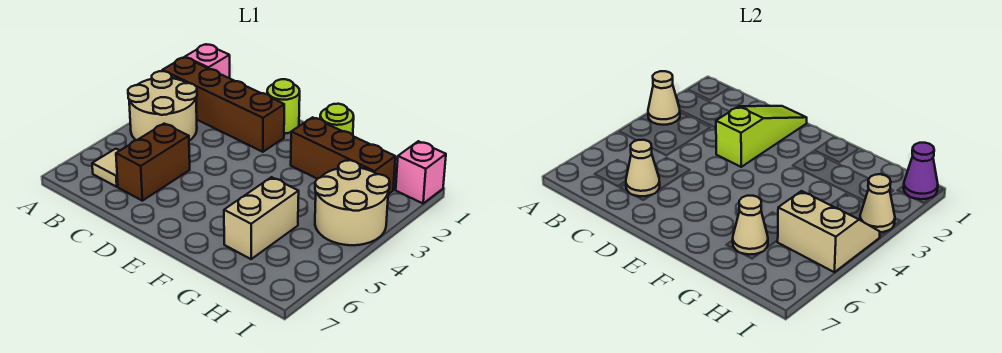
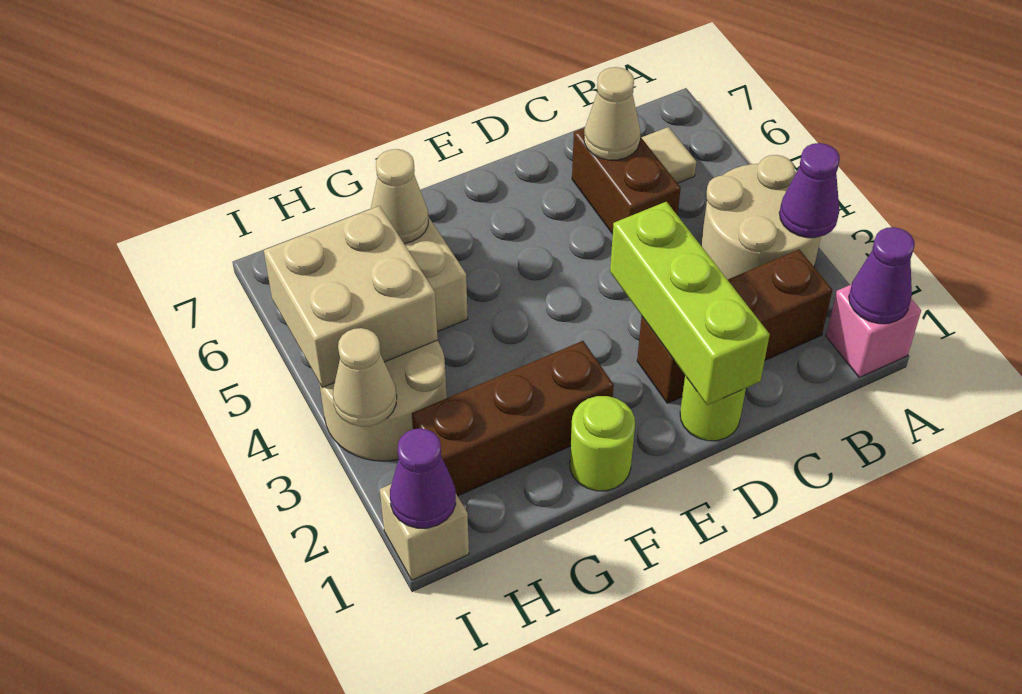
none -> purple cone A1 level 2
brown brick A2:D2 level 1 -> brown brick B2:D2 level 1
tan cone A3 level 2 -> purple cone A3 level 2
lime slope D1:D3 level 2 top 3 -> lime brick D1:D3 level 2
tan slope H4:I5 level 2 top 5 -> tan brick H4:I5 level 2
pink brick I1 level 1 -> tan brick I1 level 1

